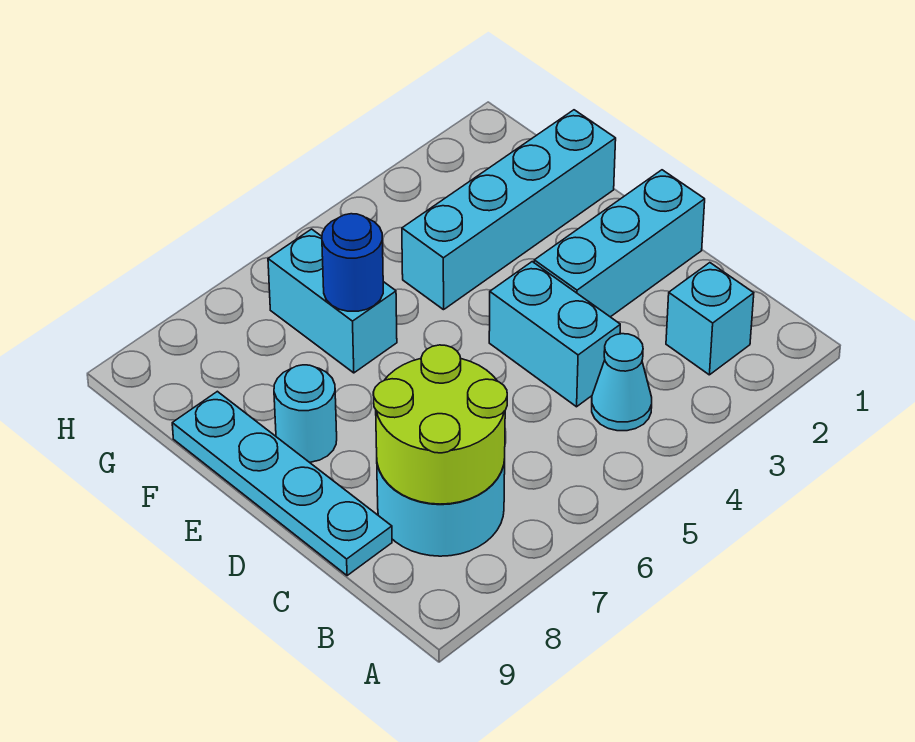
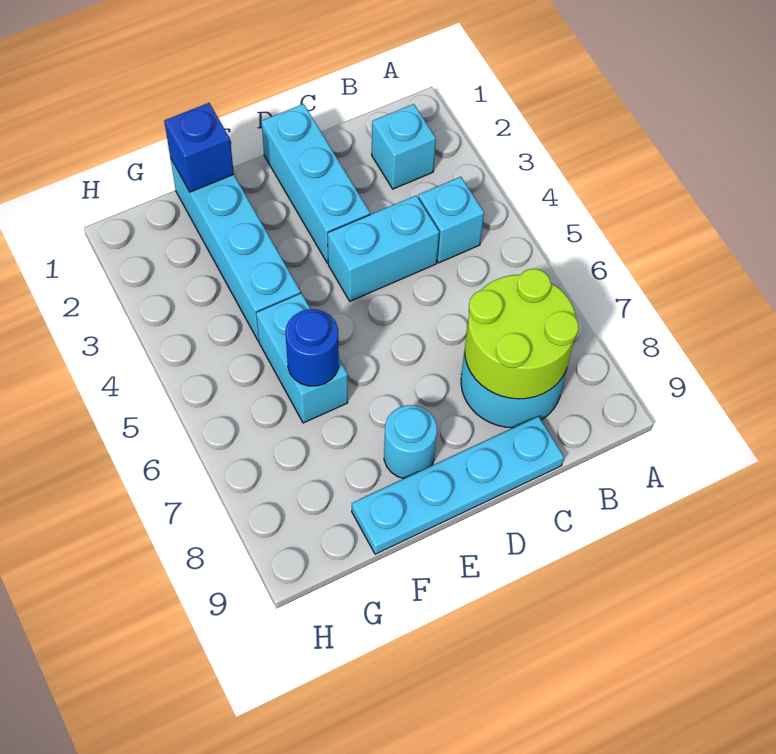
cyan cone B4 level 1 -> cyan brick B4 level 1
none -> blue brick F1 level 2
cyan brick F6:G6 level 1 -> cyan brick F5:F6 level 1

